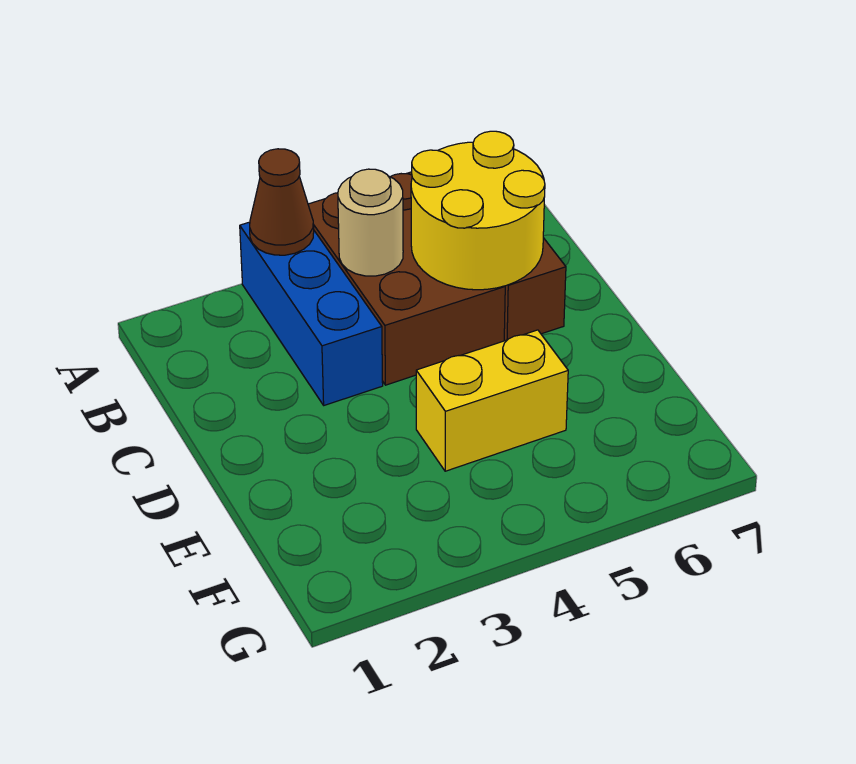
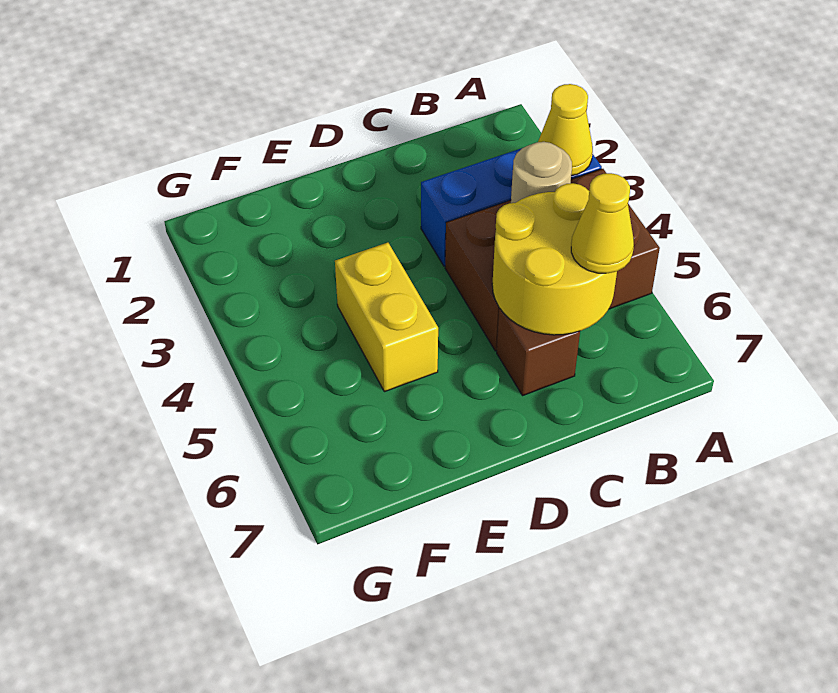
brown cone A3 level 2 -> yellow cone A3 level 2
none -> yellow cone B6 level 3

